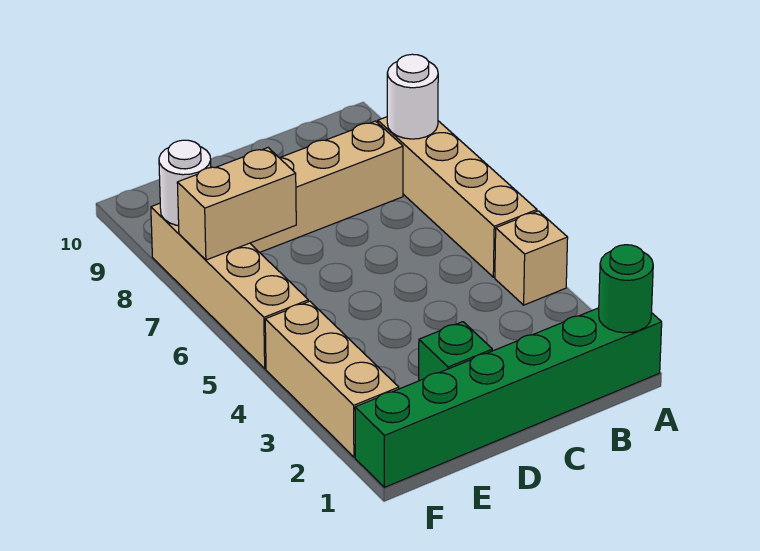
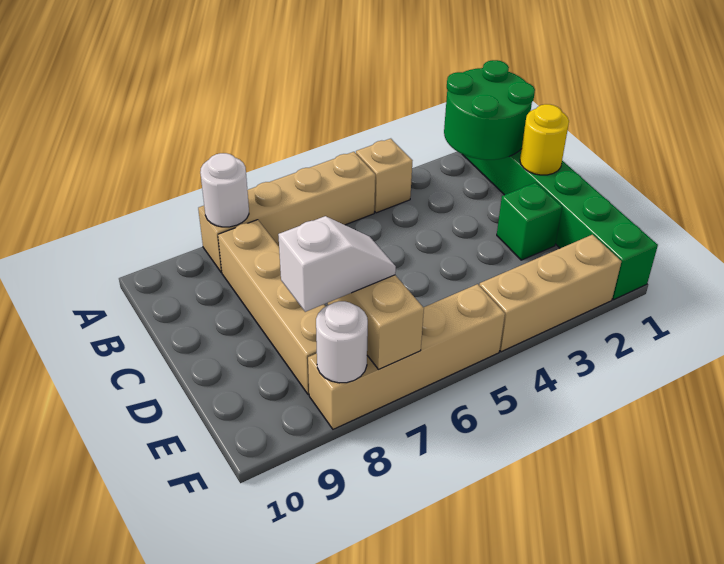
green round brick A1 level 2 -> green round brick A1:B2 level 2
none -> yellow round brick C1 level 2
none -> white slope E7:E8 level 3 top 8

